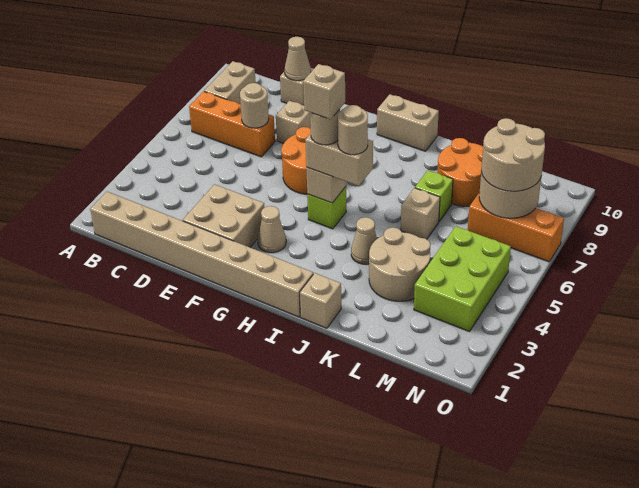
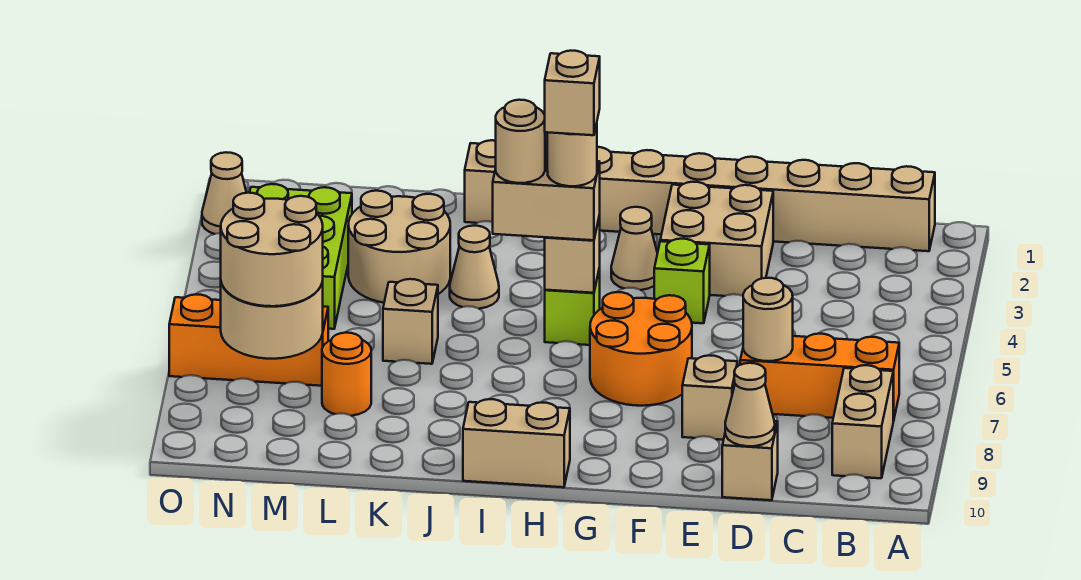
lime brick K7 level 1 -> lime brick F4 level 1
orange round brick K8:L9 level 1 -> orange round brick L8 level 1
none -> tan cone O2 level 1

